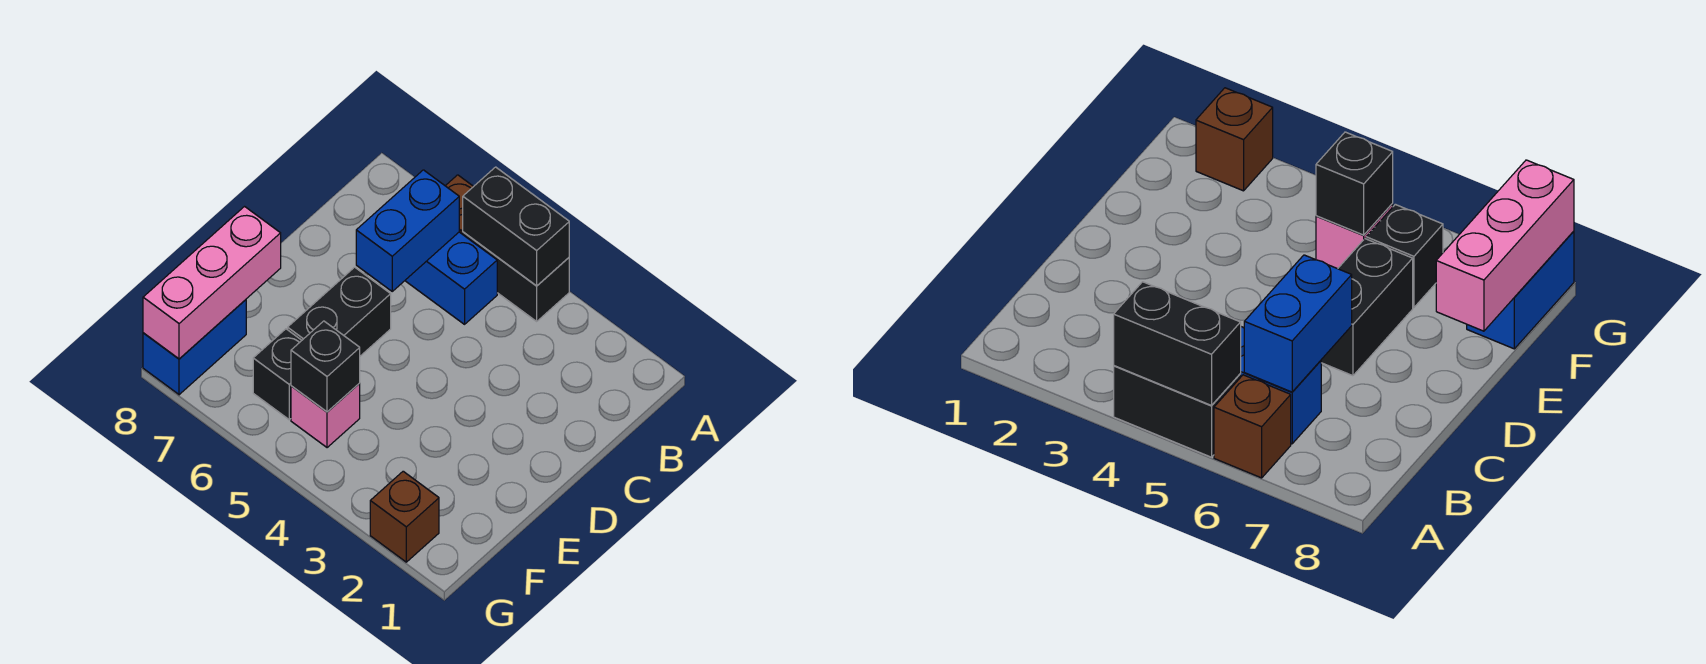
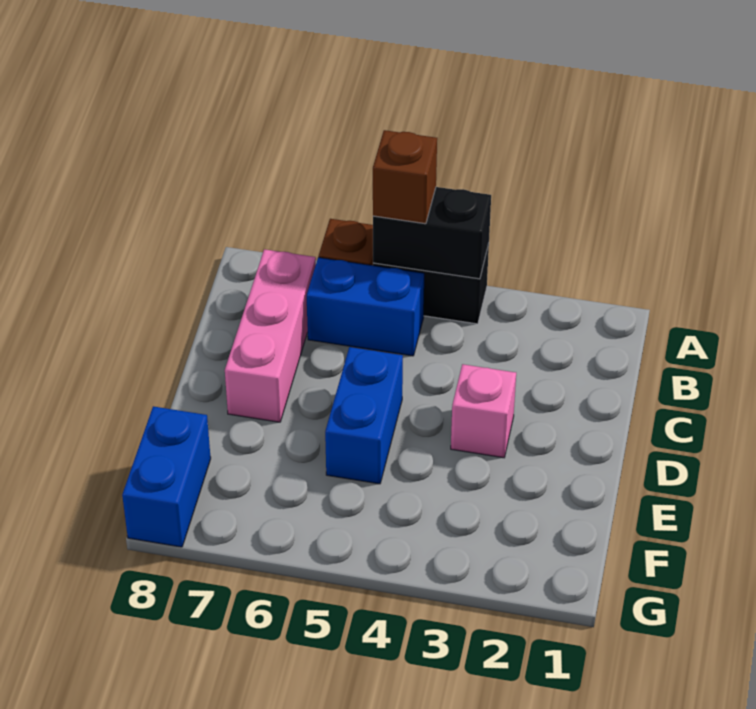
blue brick B6:C6 level 2 -> blue brick D5:E5 level 1
black brick D6:E6 level 1 -> none
pink brick E8:G8 level 2 -> pink brick B7:D7 level 1
pink brick F5 level 1 -> pink brick D3 level 1
black brick F5 level 2 -> none
black brick F6 level 1 -> none
brown brick G2 level 1 -> brown brick A5 level 3

